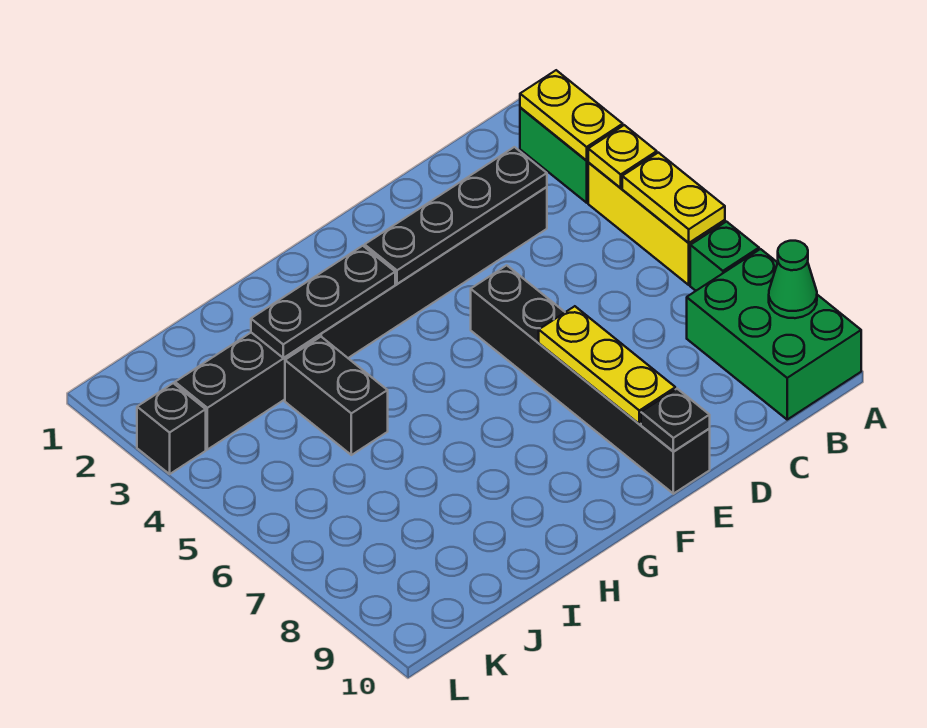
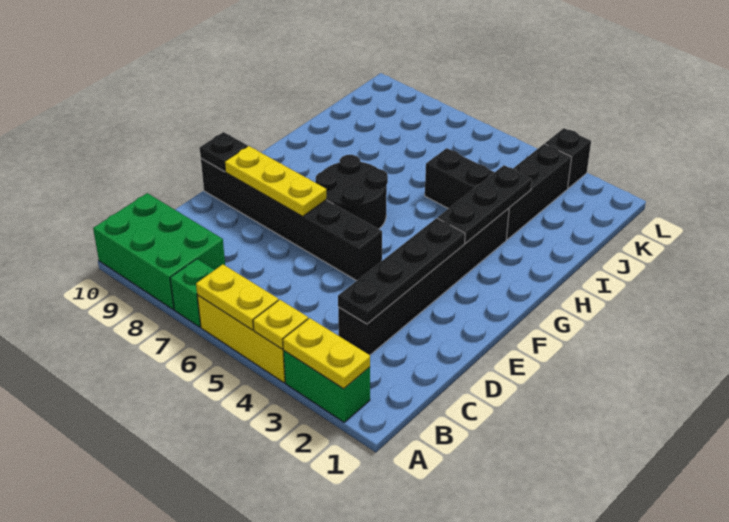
green cone A9 level 2 -> none
none -> black round brick F6:G7 level 1

